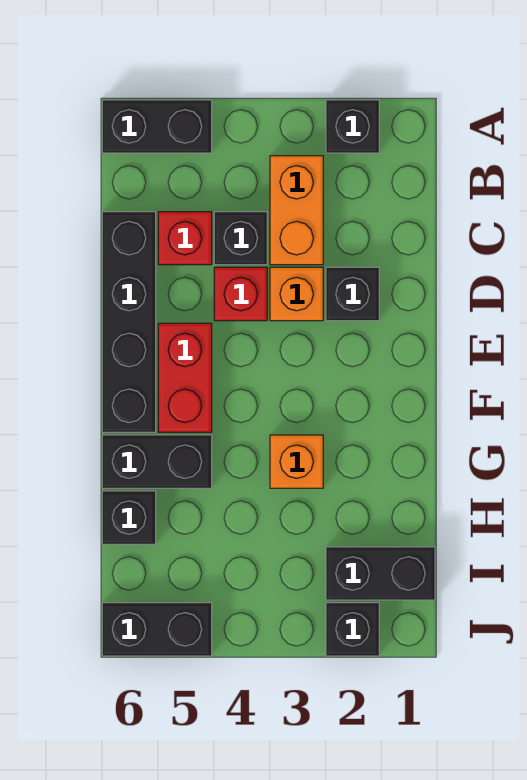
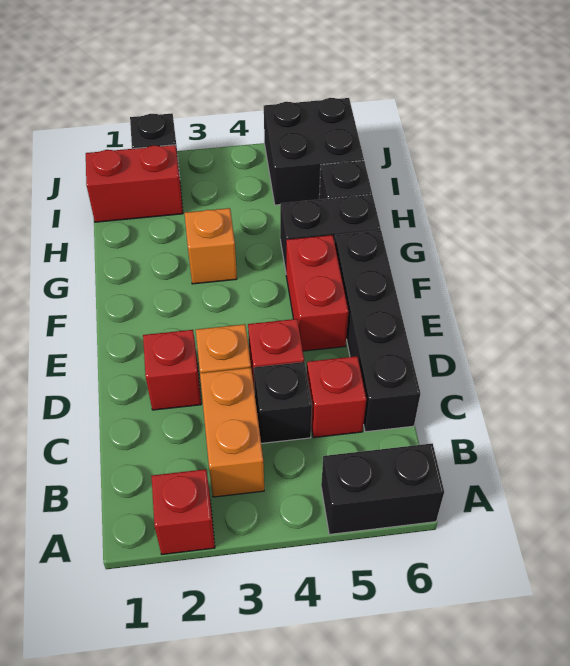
black brick A2 level 1 -> red brick A2 level 1
black brick D2 level 1 -> red brick D2 level 1
black brick I1:I2 level 1 -> red brick I1:I2 level 1
black brick J5:J6 level 1 -> black brick I5:J6 level 1

